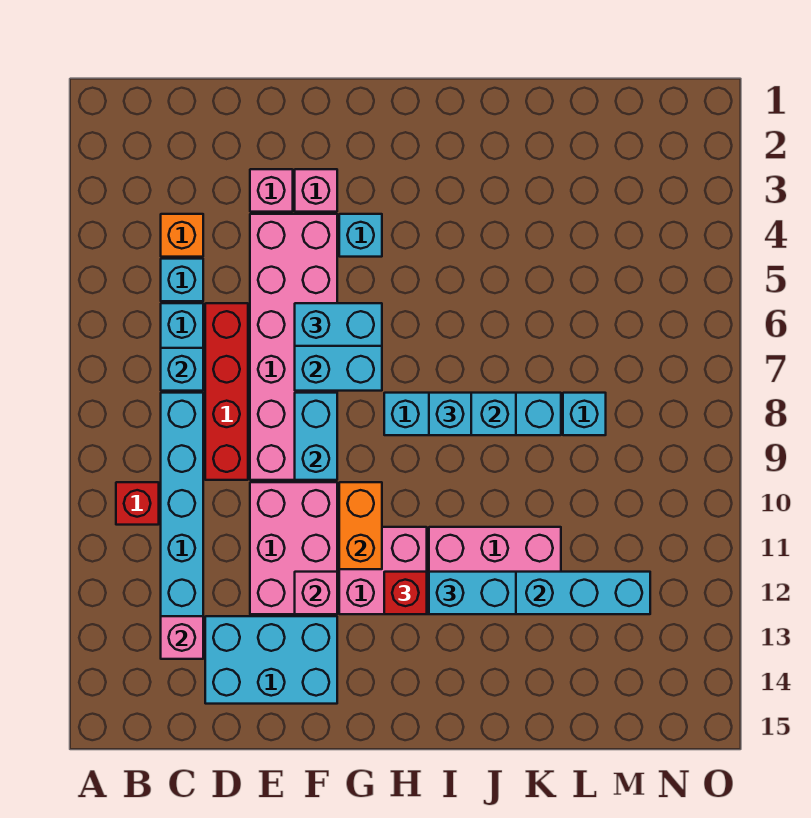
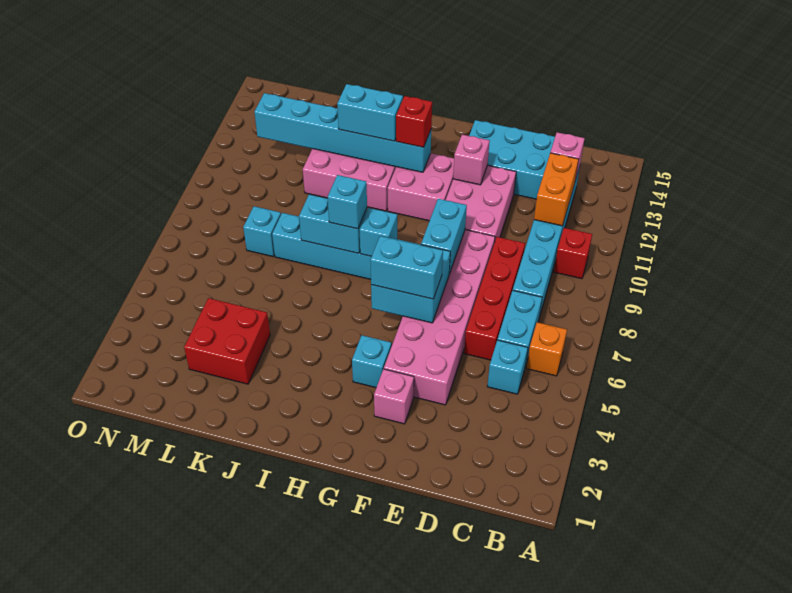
orange brick C4 level 1 -> orange brick B6 level 1
cyan brick C7 level 2 -> cyan brick H8 level 2
pink brick E3 level 1 -> none
orange brick G10:G11 level 2 -> orange brick C11:C12 level 2
none -> red brick K3:L4 level 1

